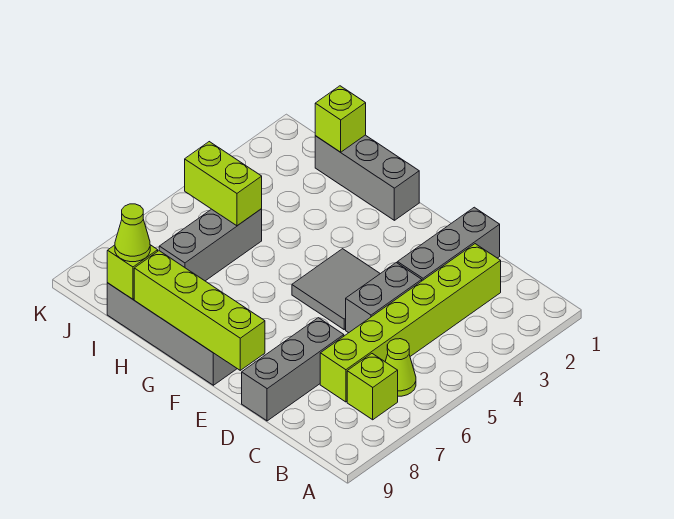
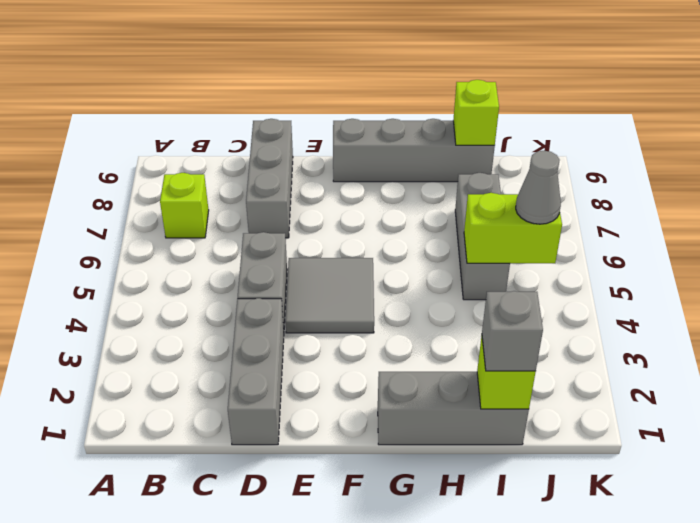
lime cone B6 level 1 -> none
lime brick C2:C7 level 1 -> none
lime brick E9:H9 level 2 -> none
none -> grey brick I1 level 3
lime cone I9 level 3 -> none
none -> grey cone J5 level 3

